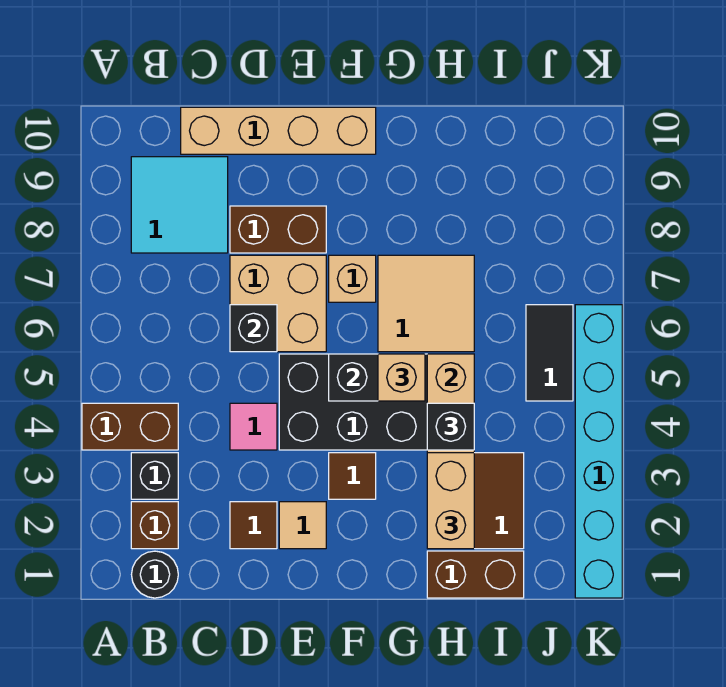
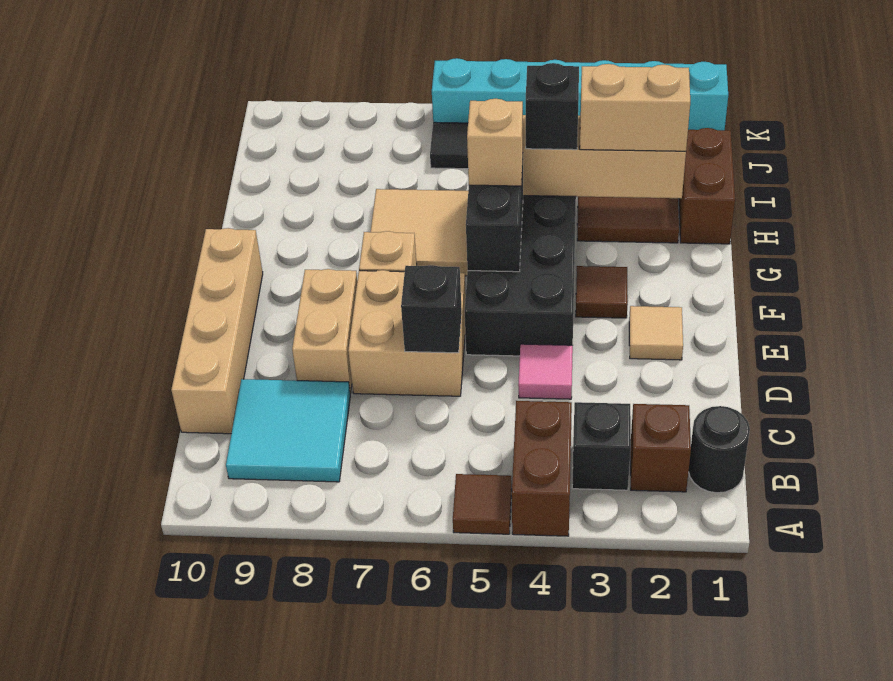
brown tile D2 level 1 -> brown tile A5 level 1
brown brick D8:E8 level 1 -> tan brick D8:E8 level 1

